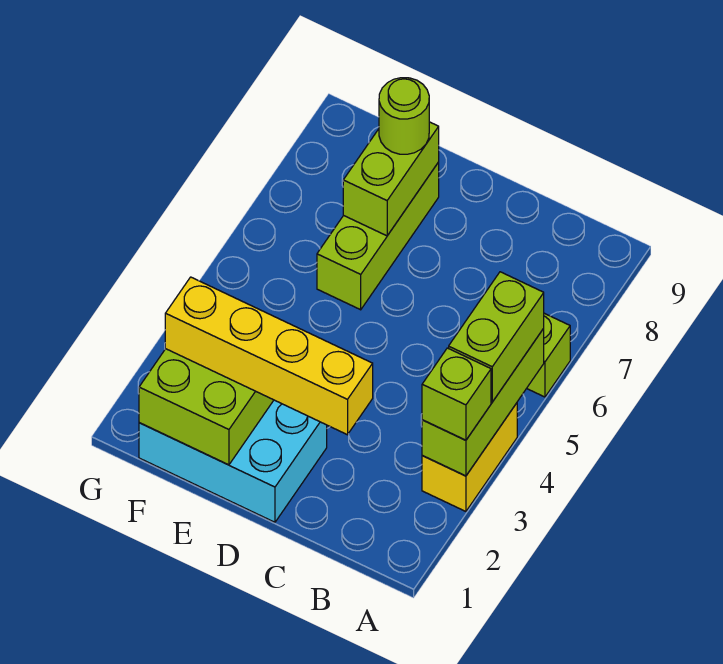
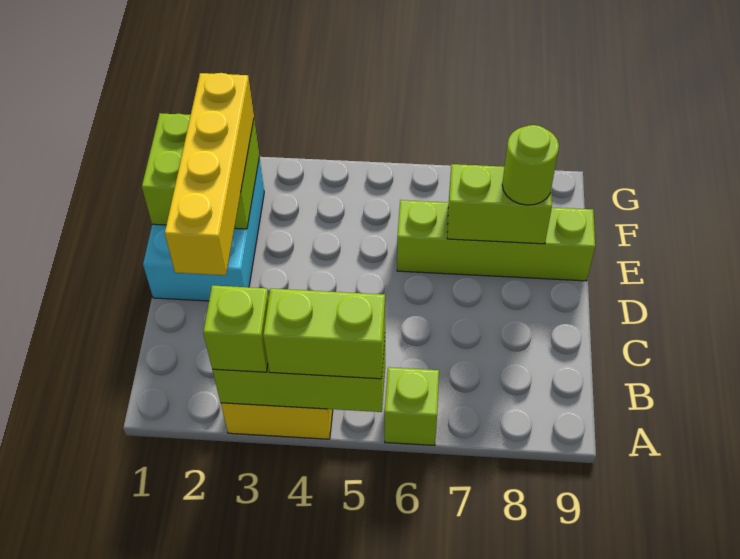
lime brick E6:E8 level 1 -> lime brick E6:E9 level 1

